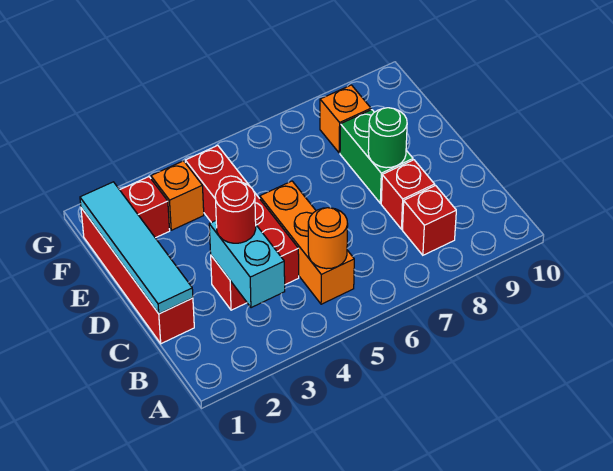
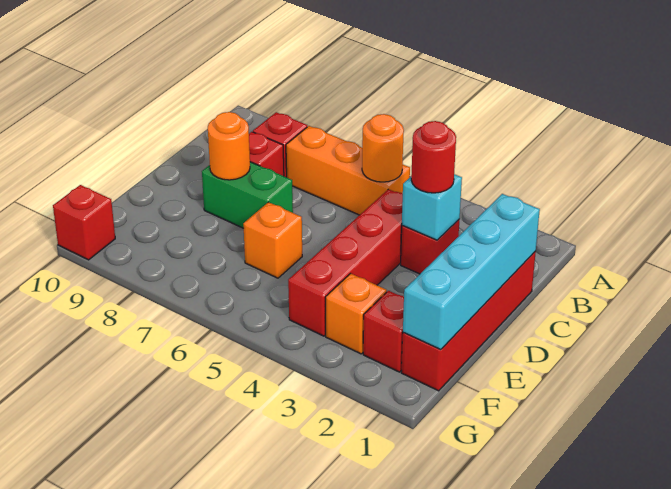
cyan brick B3:C3 level 2 -> cyan brick C3 level 2
orange brick B5:D5 level 1 -> orange brick B5:B7 level 1
cyan tile C1:F1 level 2 -> cyan brick C1:F1 level 2
green brick D8:E8 level 1 -> green brick D7:D8 level 1
green round brick D8 level 2 -> orange round brick D8 level 2
orange brick F8 level 1 -> orange brick E6 level 1
none -> red brick G10 level 1

